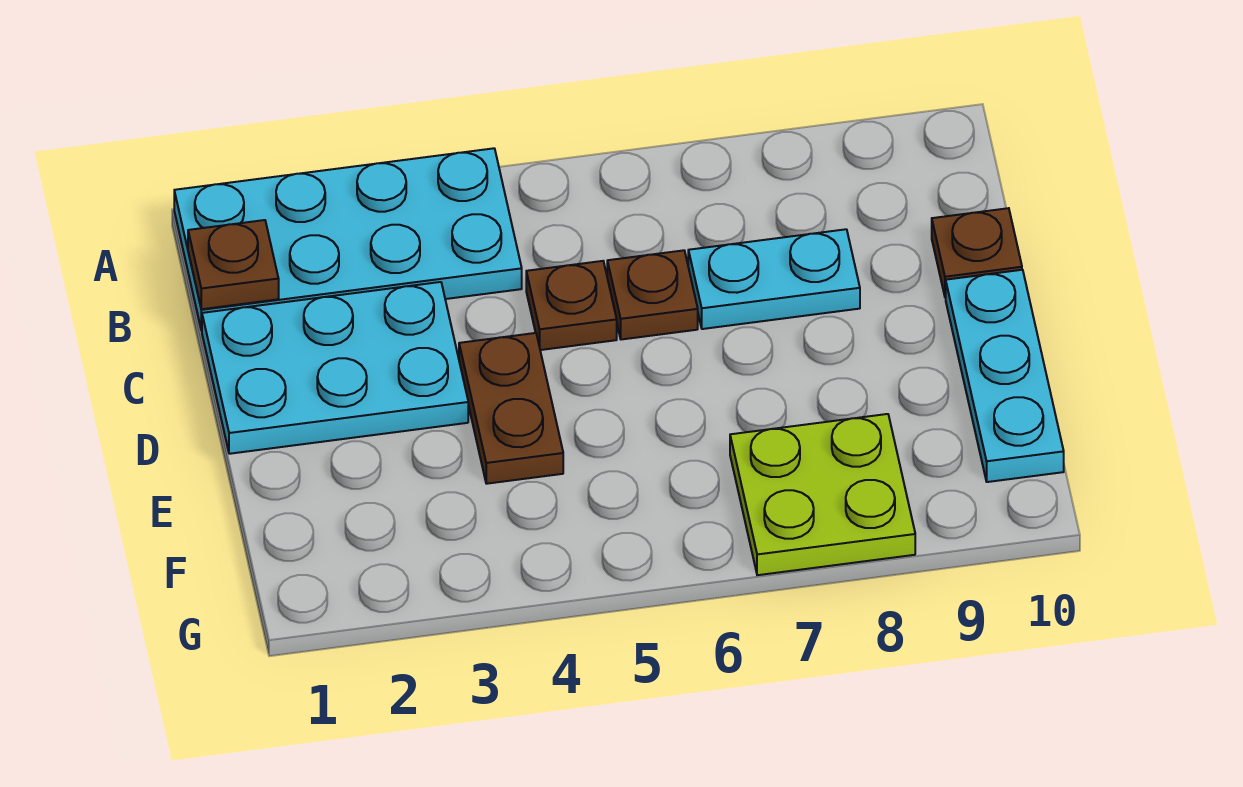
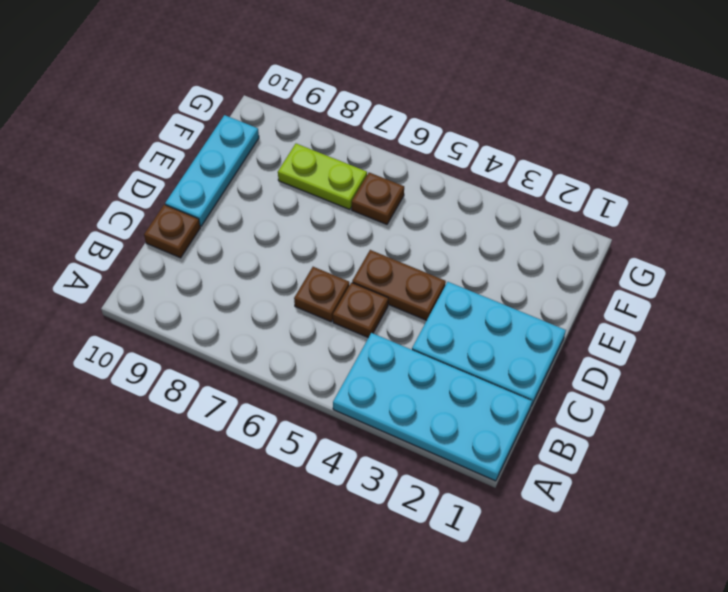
brown plate B1 level 2 -> brown plate F6 level 1
cyan plate C7:C8 level 1 -> none
brown plate D4:E4 level 1 -> brown plate D4:D5 level 1
lime plate F7:G8 level 1 -> lime plate F7:F8 level 1

